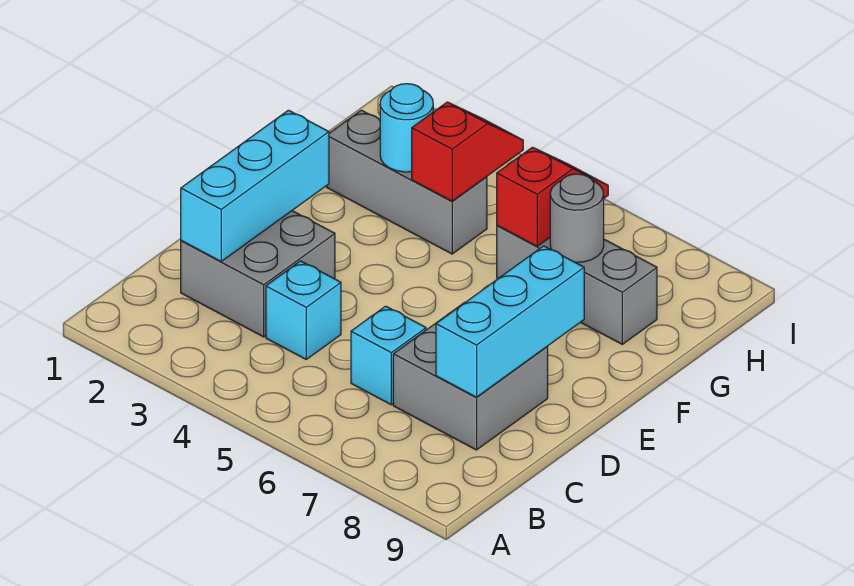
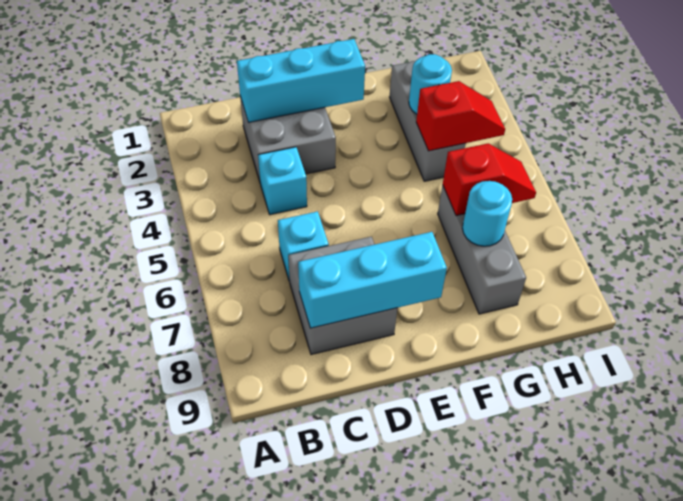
grey round brick G7 level 2 -> cyan round brick G7 level 2

